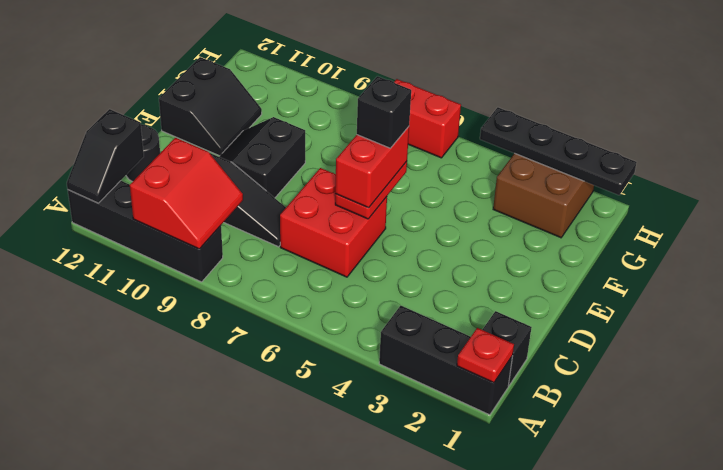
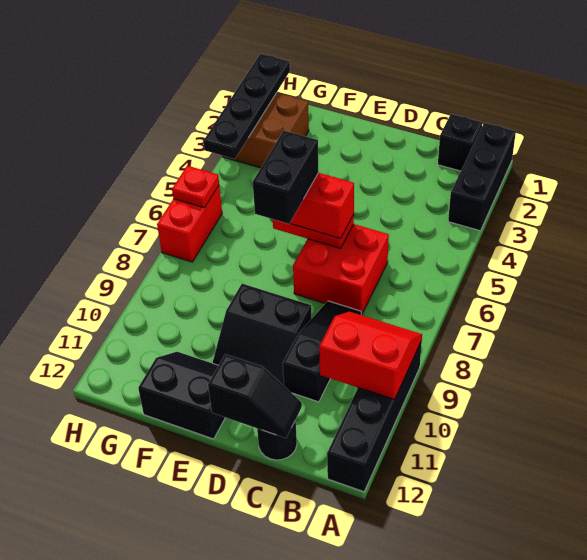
red plate A1 level 2 -> red plate H6 level 2
black slope A12:B12 level 2 top B -> black slope C12:D12 level 2 top D
black brick E6 level 4 -> black brick E6:E7 level 4

